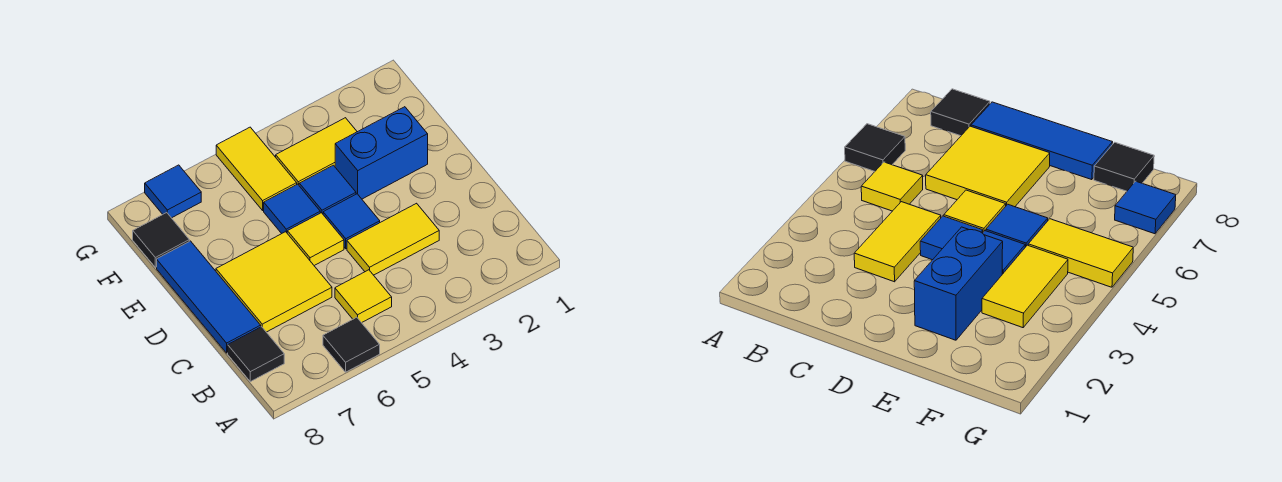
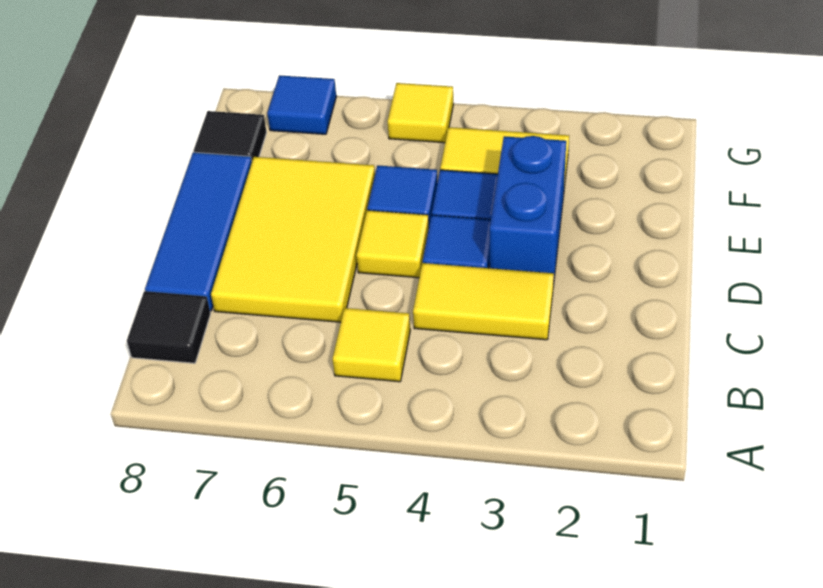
black tile A6 level 1 -> none
yellow tile C6:D7 level 1 -> yellow tile C6:E7 level 1
blue brick E2:E3 level 1 -> blue brick D3:E3 level 1
yellow tile F5:G5 level 1 -> yellow tile G5 level 1

